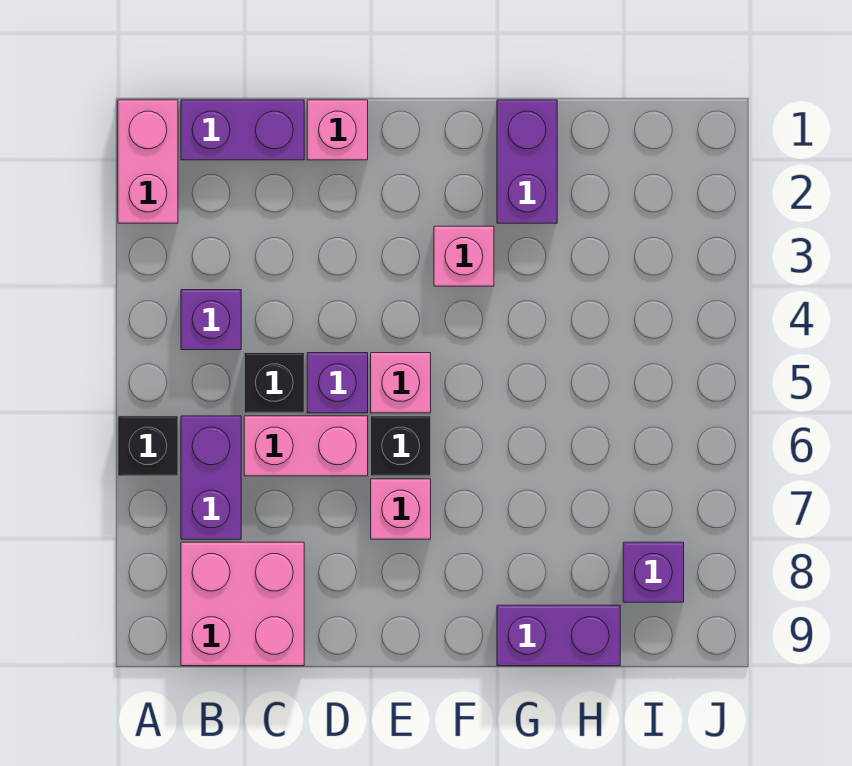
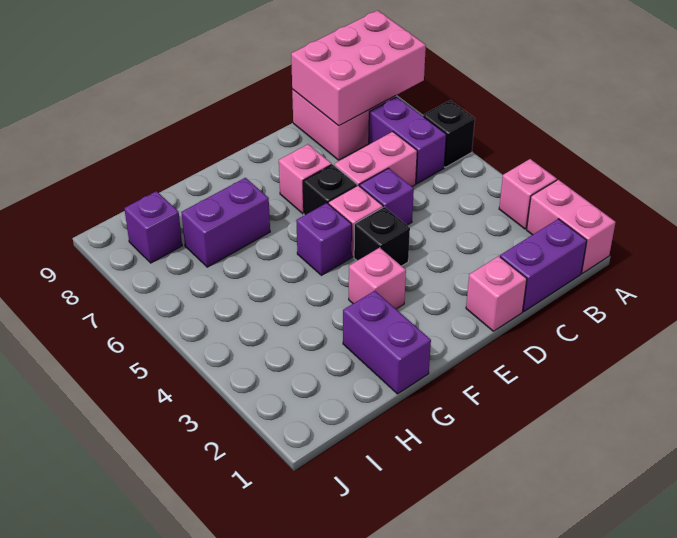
none -> pink brick A3 level 1
none -> pink brick A8:C9 level 2
purple brick B4 level 1 -> purple brick F5 level 1
black brick C5 level 1 -> black brick E4 level 1
purple brick G9:H9 level 1 -> purple brick G7:H7 level 1

